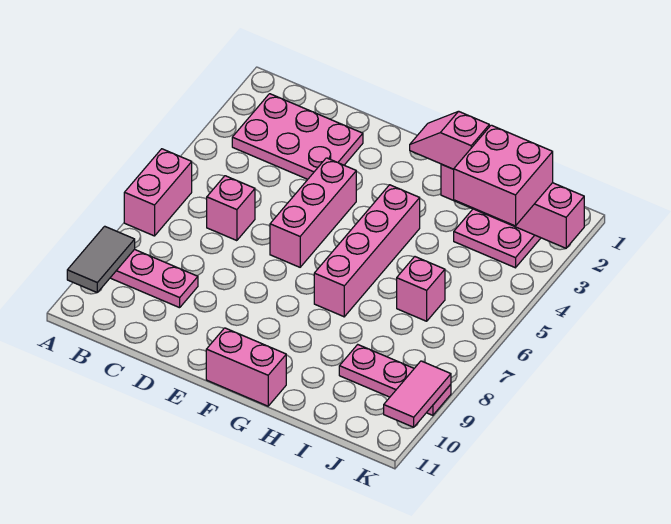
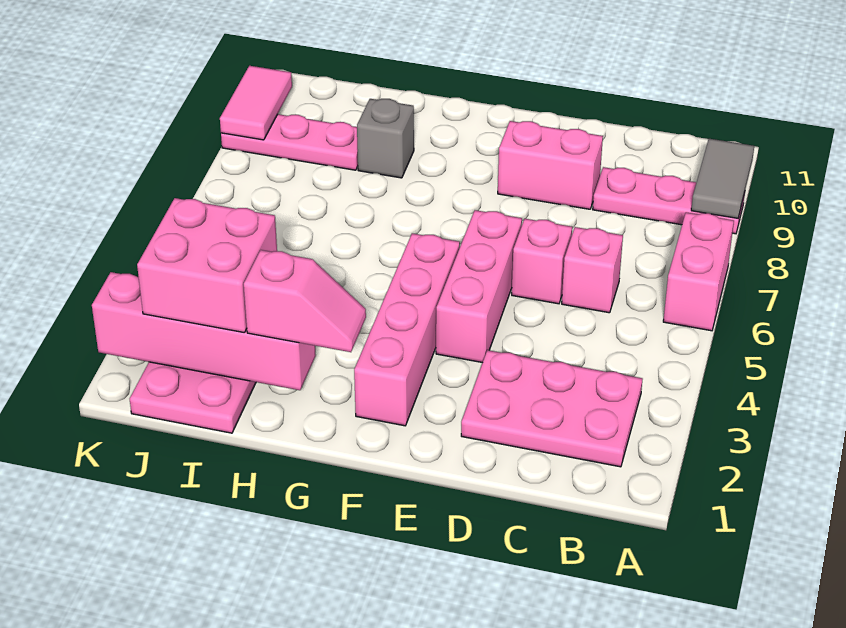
pink brick F11:G11 level 1 -> pink brick D9:E9 level 1
pink brick G4:G7 level 1 -> pink brick F2:F5 level 1
none -> grey brick H9 level 1
pink brick I6 level 1 -> pink brick D6 level 1

